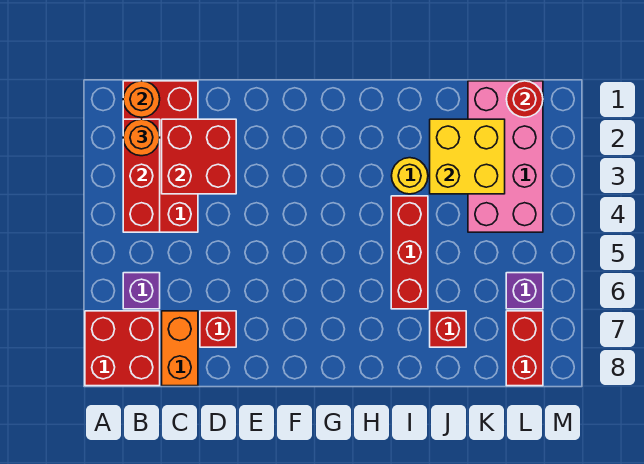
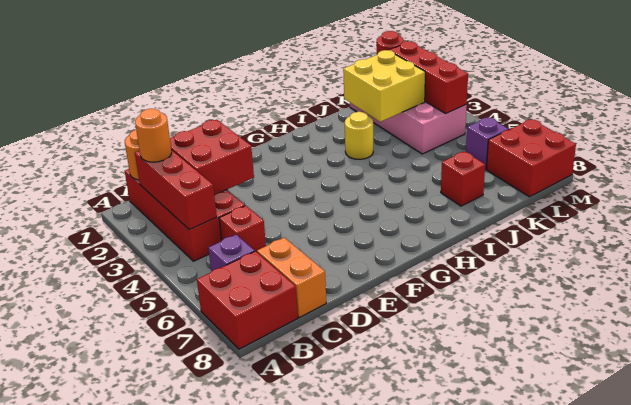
red brick D7 level 1 -> red brick C5 level 1
red brick I4:I6 level 1 -> red brick L2:L4 level 2
red brick L7:L8 level 1 -> red brick L7:M8 level 1

